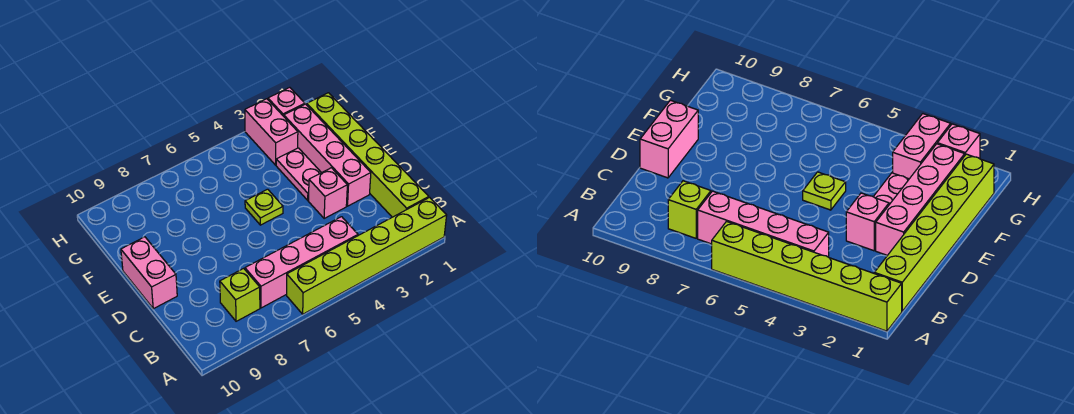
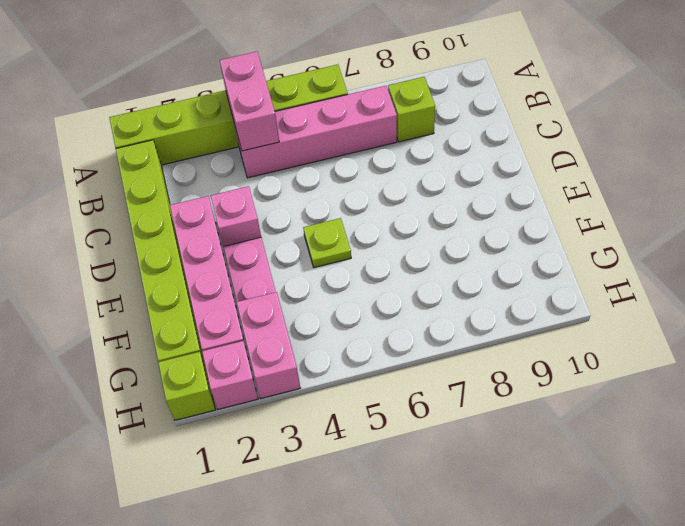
pink brick D10:E10 level 1 -> pink brick A4:B4 level 2
none -> lime brick H1 level 1

